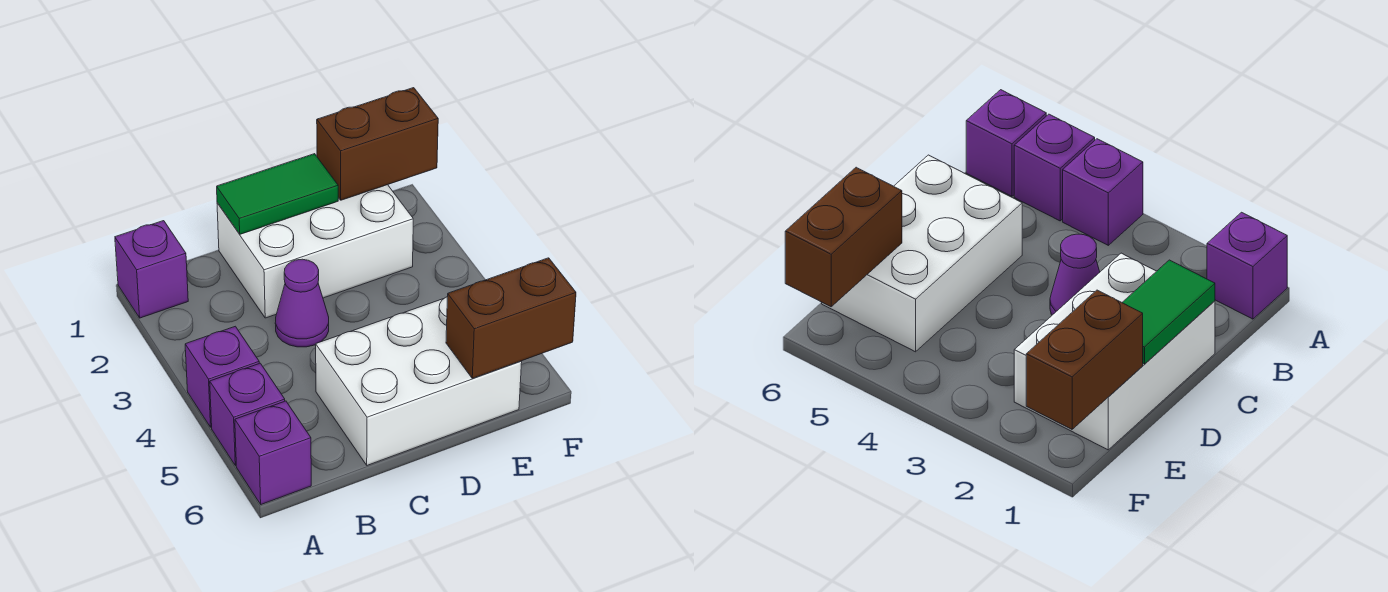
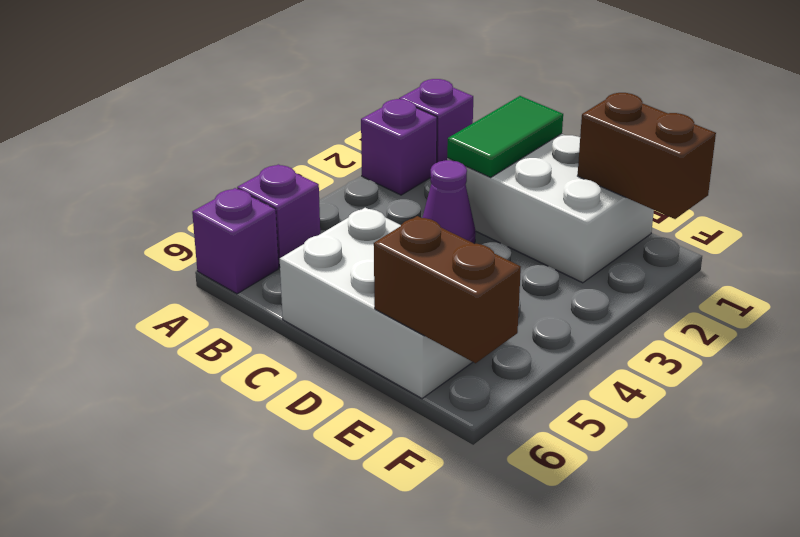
purple brick A4 level 1 -> purple brick A2 level 1
green tile C1:D1 level 2 -> green tile C1:C2 level 2

